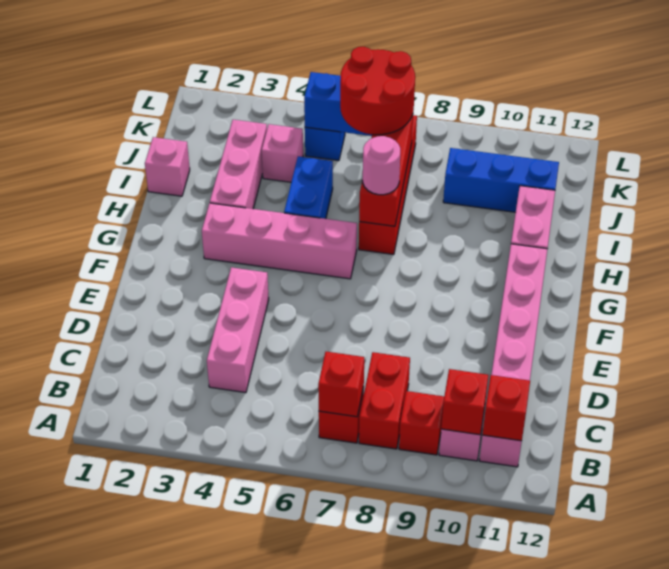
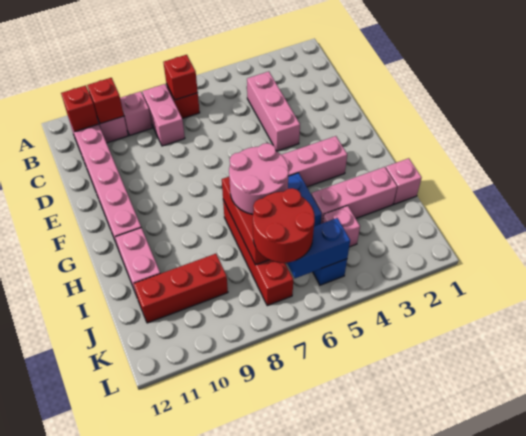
red brick B8:C8 level 1 -> pink brick B8:C8 level 1
red brick B9 level 1 -> pink brick B9 level 1
pink brick H3:J3 level 1 -> pink brick I2:I4 level 1
pink round brick H7 level 3 -> pink round brick H6:I7 level 3
blue brick J9:J11 level 1 -> red brick J9:J11 level 1

